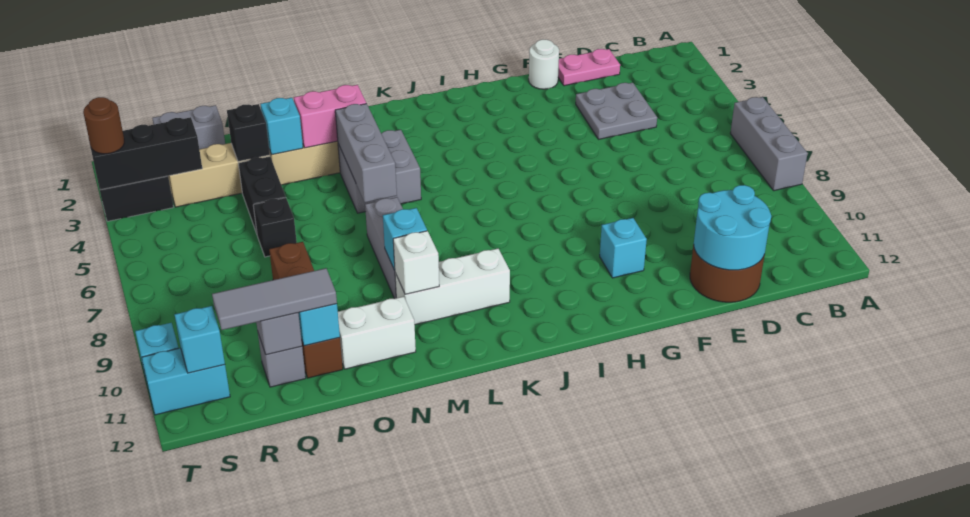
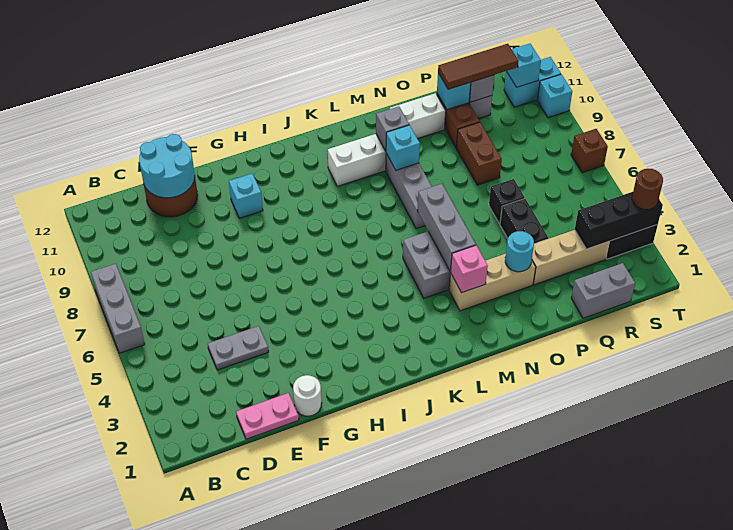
grey plate D3:E4 level 1 -> grey plate D4:E4 level 1
pink brick M3:N3 level 2 -> pink brick M3 level 2
white brick M10 level 2 -> grey brick M10 level 2
cyan brick O3 level 2 -> cyan round brick O3 level 2
black brick P3 level 2 -> none
grey tile P11:R11 level 3 -> brown tile P11:R11 level 3
none -> brown brick T7 level 1

